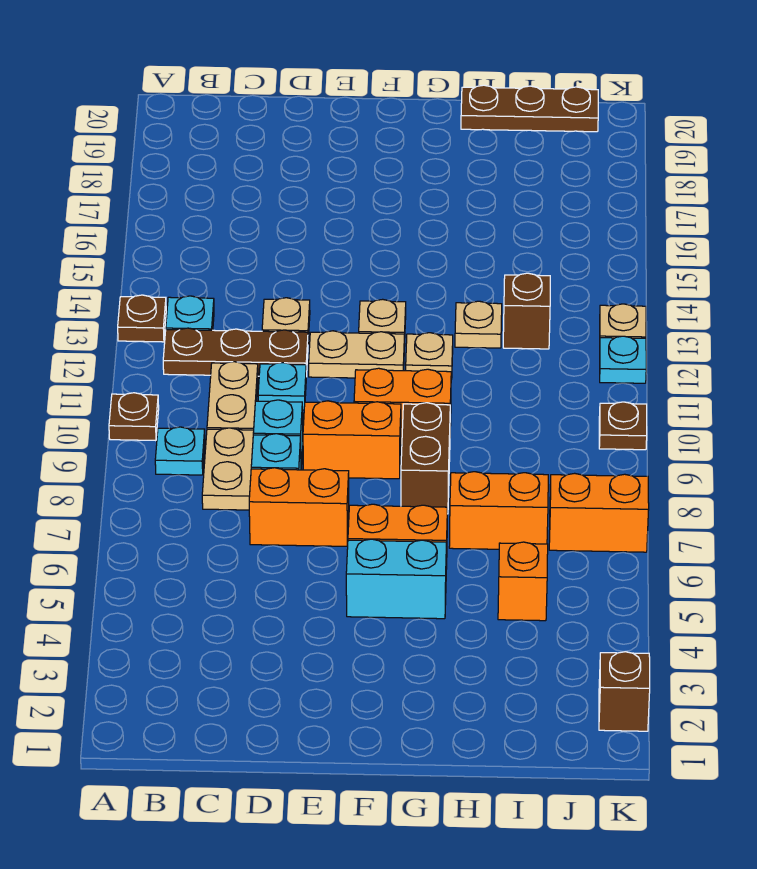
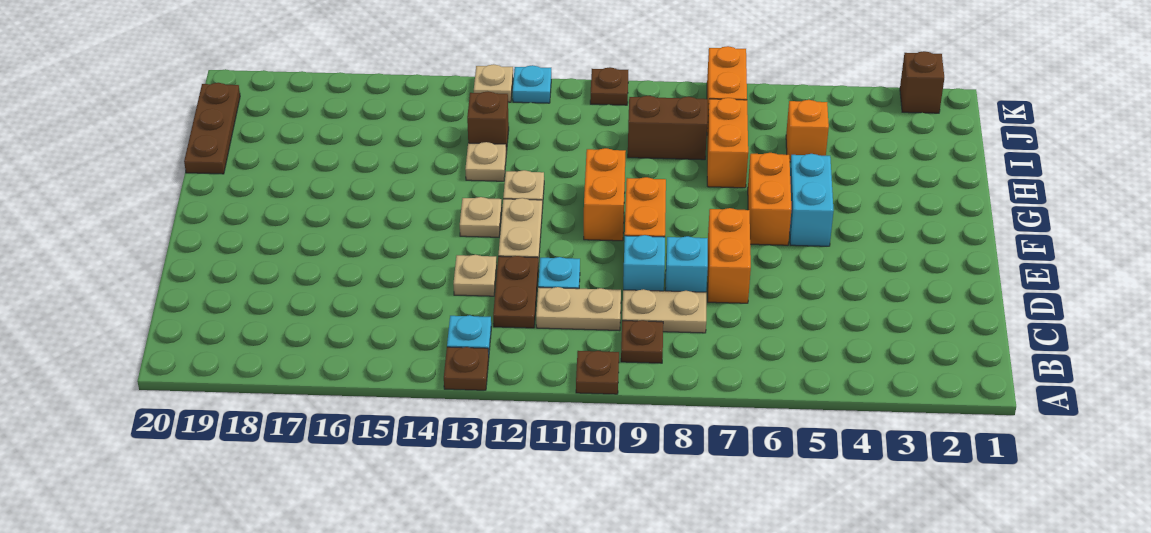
cyan plate B9 level 1 -> brown plate B9 level 1
brown plate B12:D12 level 1 -> brown plate C12:D12 level 1
brown brick G8:G9 level 1 -> brown brick I8:I9 level 1

